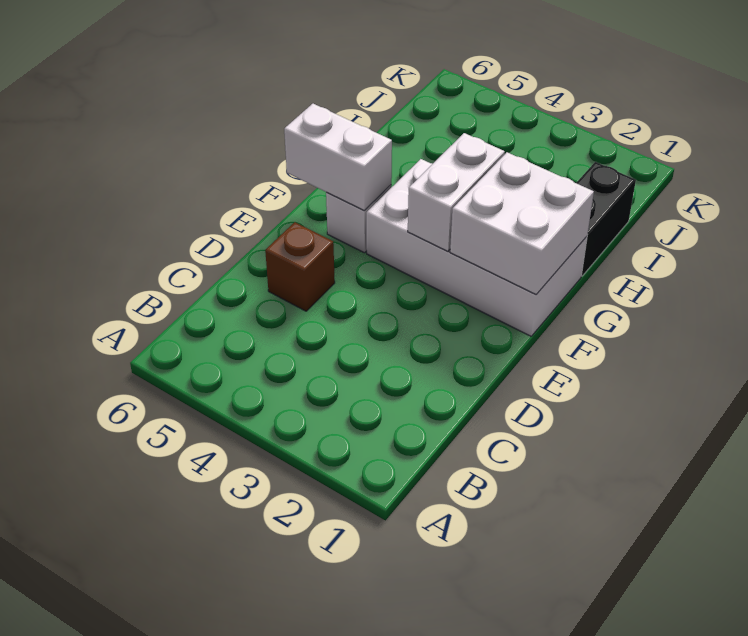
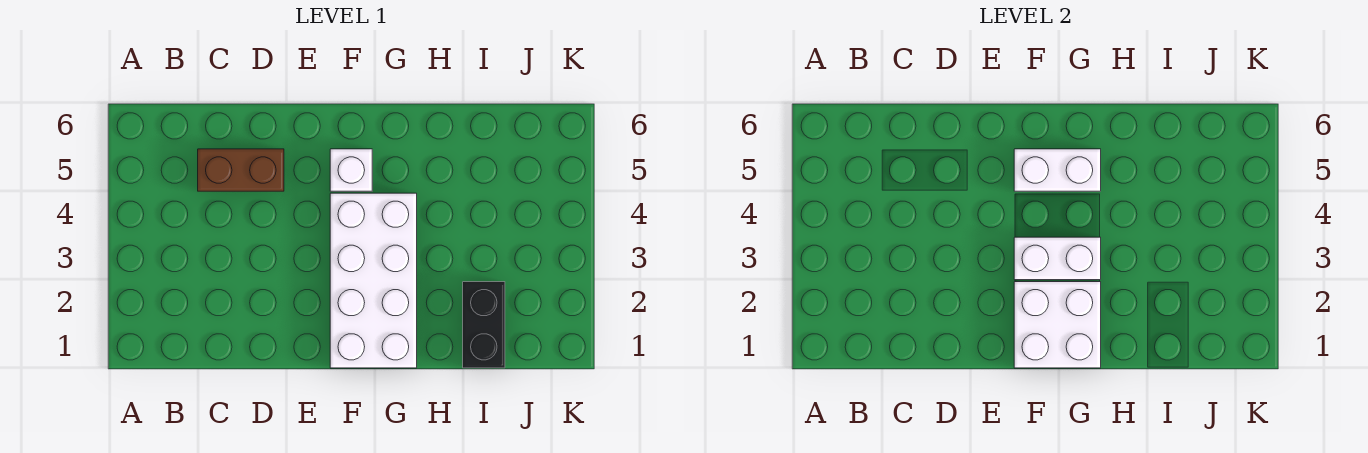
brown brick D5 level 1 -> brown brick C5:D5 level 1
white brick F5:F6 level 2 -> white brick F5:G5 level 2
black brick H1:I1 level 1 -> black brick I1:I2 level 1

